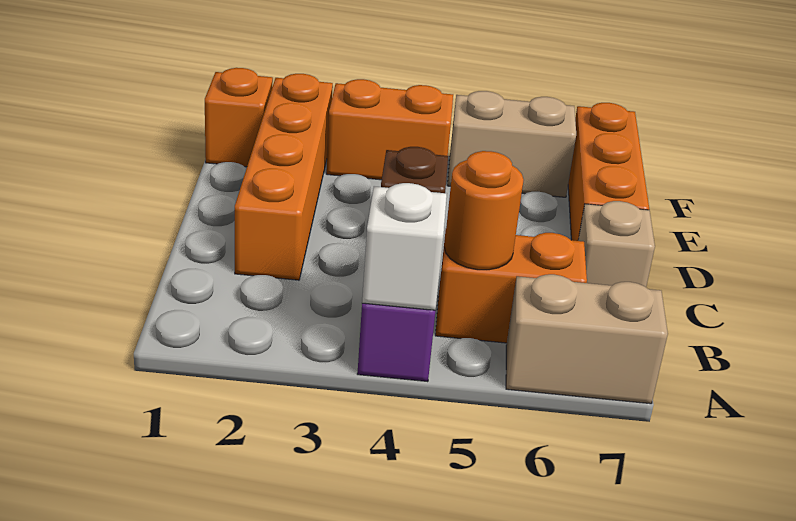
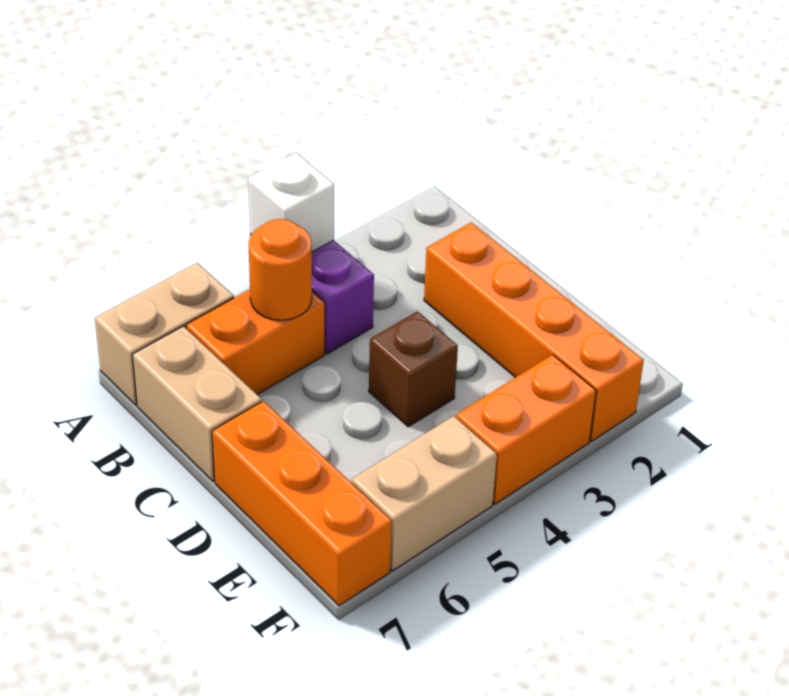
tan brick C7 level 1 -> tan brick B7:C7 level 1
orange brick F1 level 1 -> none

